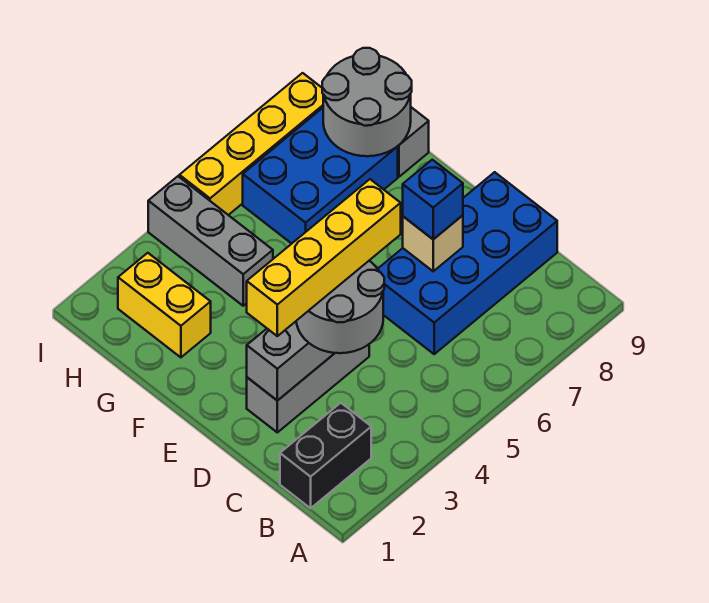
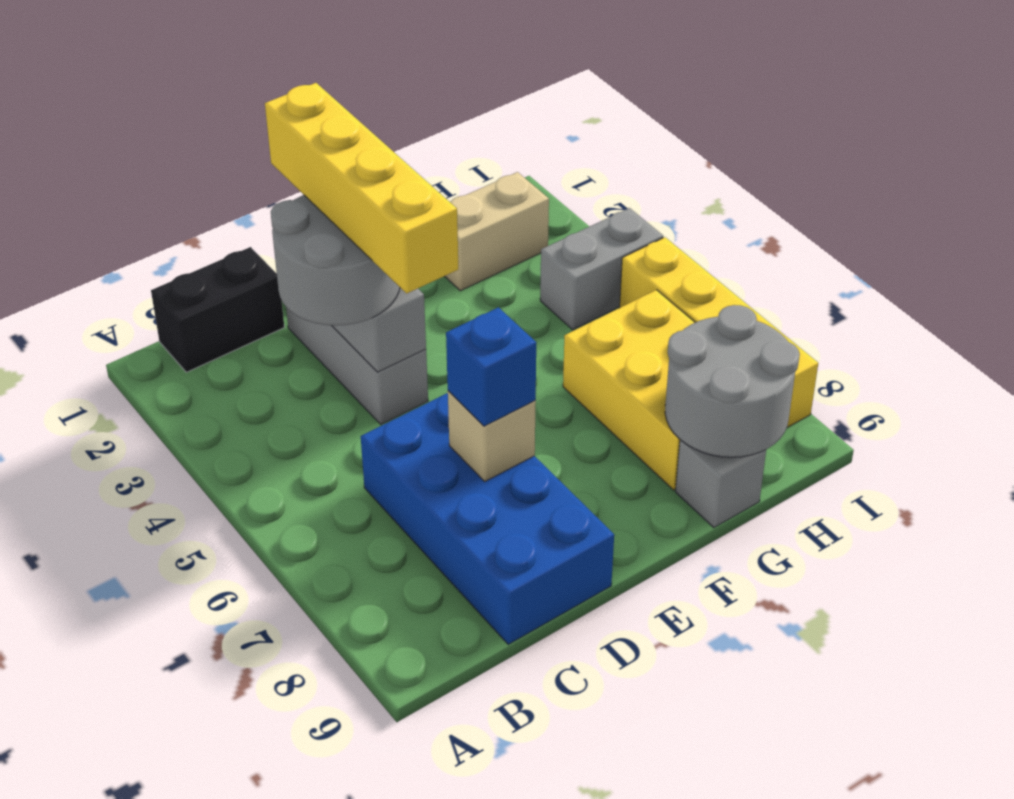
black brick B1:B2 level 1 -> black brick B1:C1 level 1
yellow brick G2:H2 level 1 -> tan brick G2:H2 level 1
grey brick G4:I4 level 1 -> grey brick H4:I4 level 1
blue brick G6:H8 level 1 -> yellow brick G6:H8 level 1

